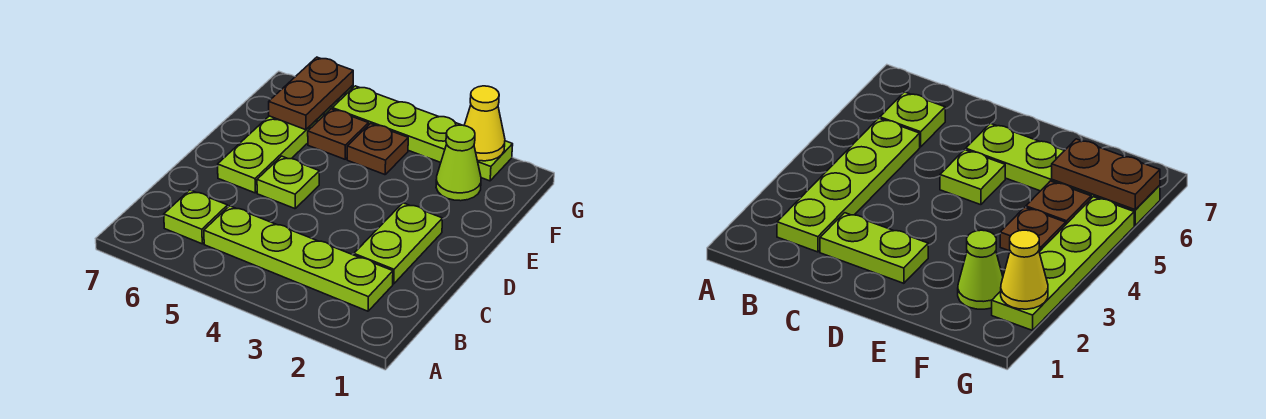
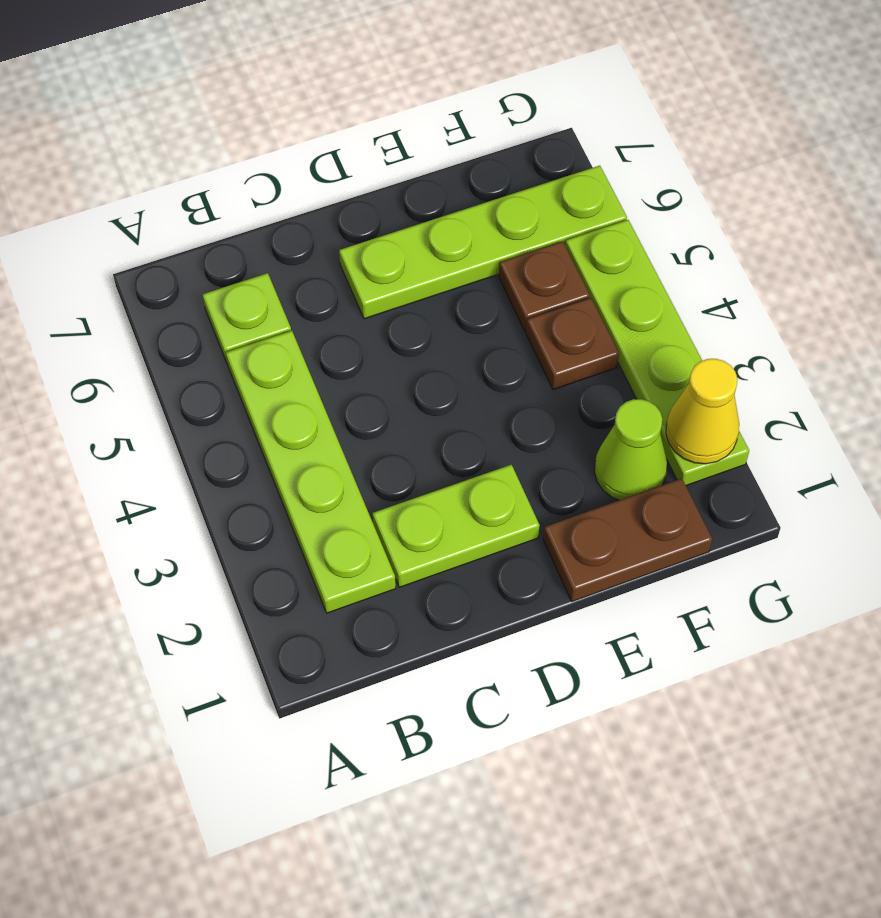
lime plate D5 level 1 -> none
brown plate F6:G6 level 2 -> brown plate E1:F1 level 1

